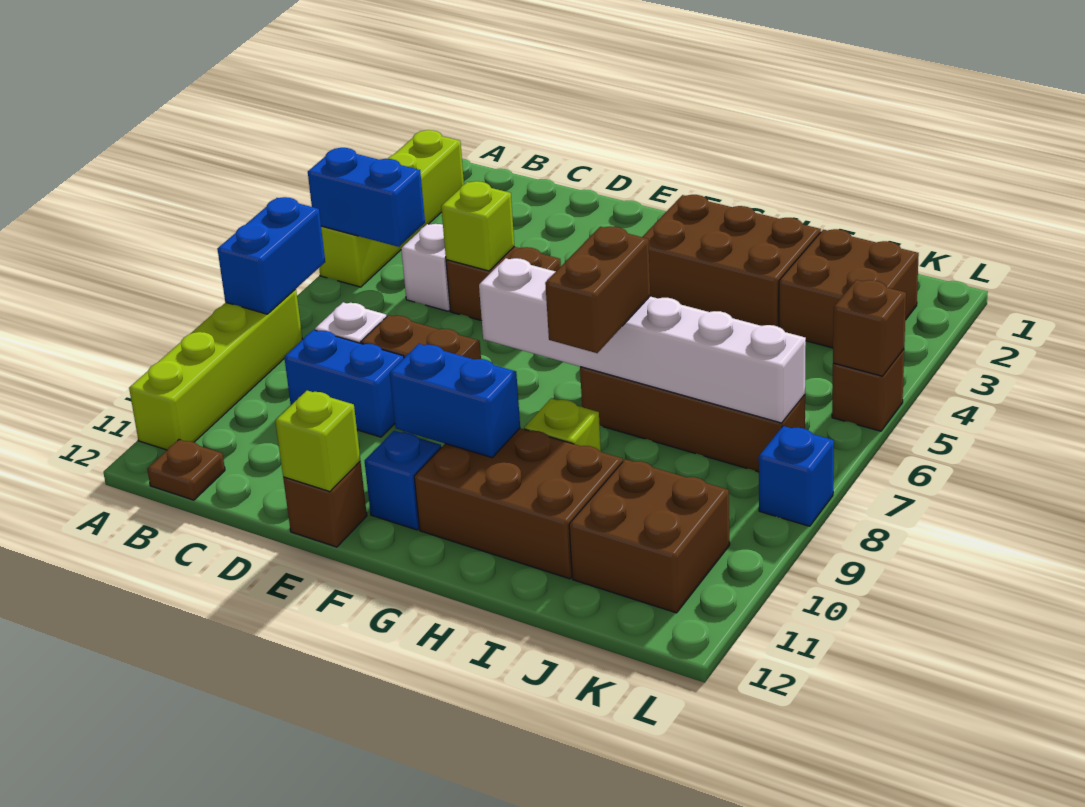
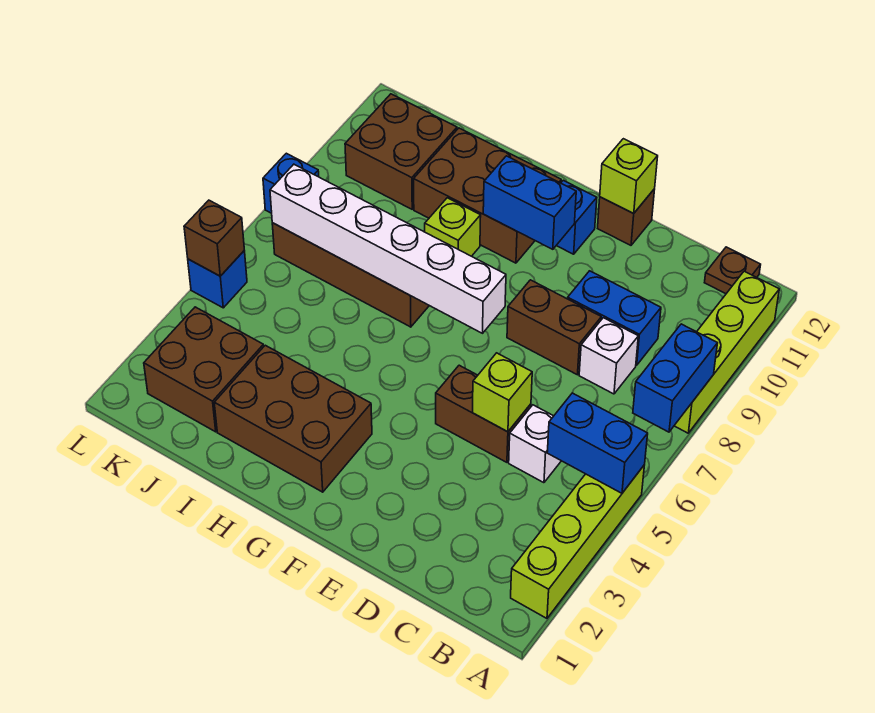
brown brick H7:H8 level 3 -> none
brown brick L5 level 1 -> blue brick L5 level 1

